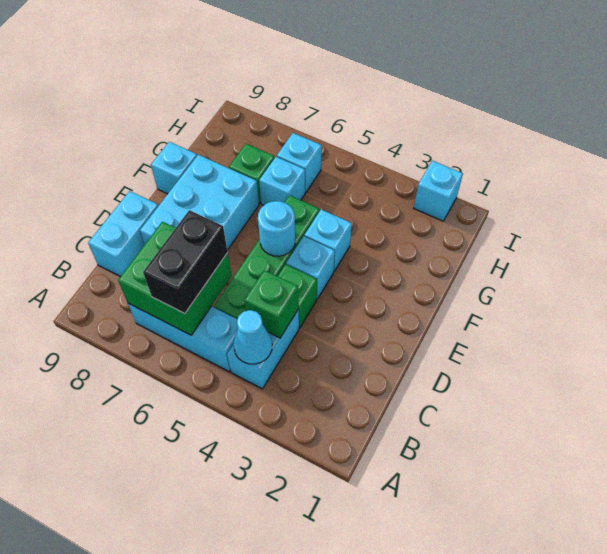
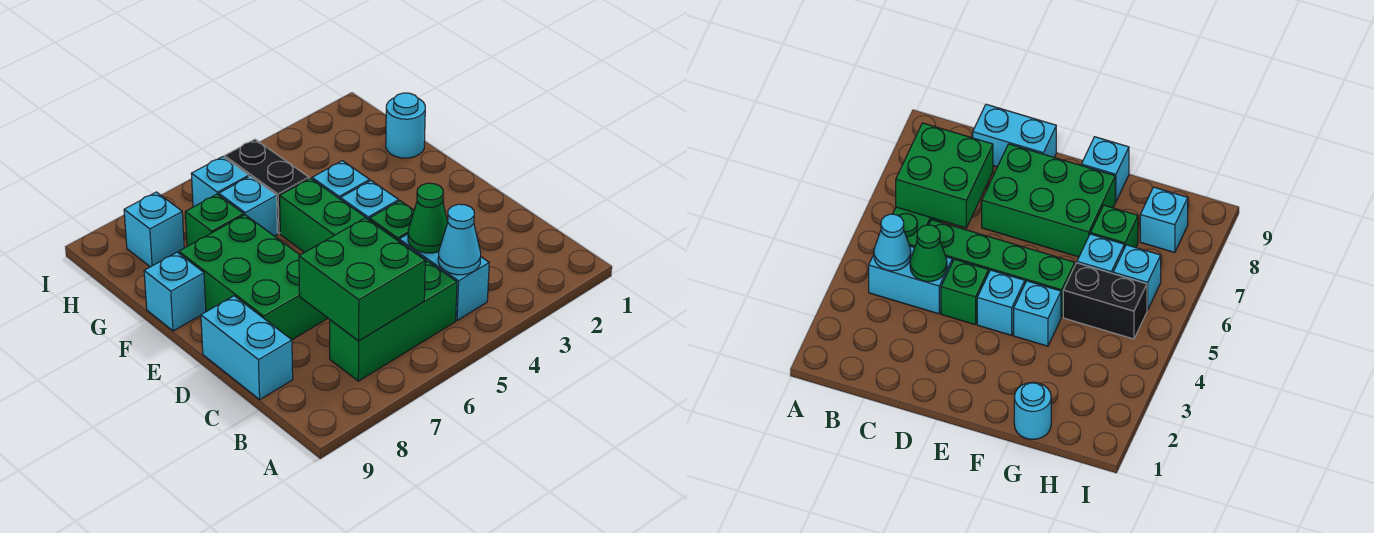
cyan brick B5:B7 level 1 -> green brick B5:B7 level 1
black brick B6:C6 level 3 -> black brick G5:H5 level 1
green brick C4 level 2 -> green cone C4 level 2
cyan brick D7:F8 level 1 -> green brick D7:F8 level 1
cyan round brick E5 level 2 -> cyan round brick G1 level 1
cyan brick I2 level 1 -> cyan brick H8 level 1

